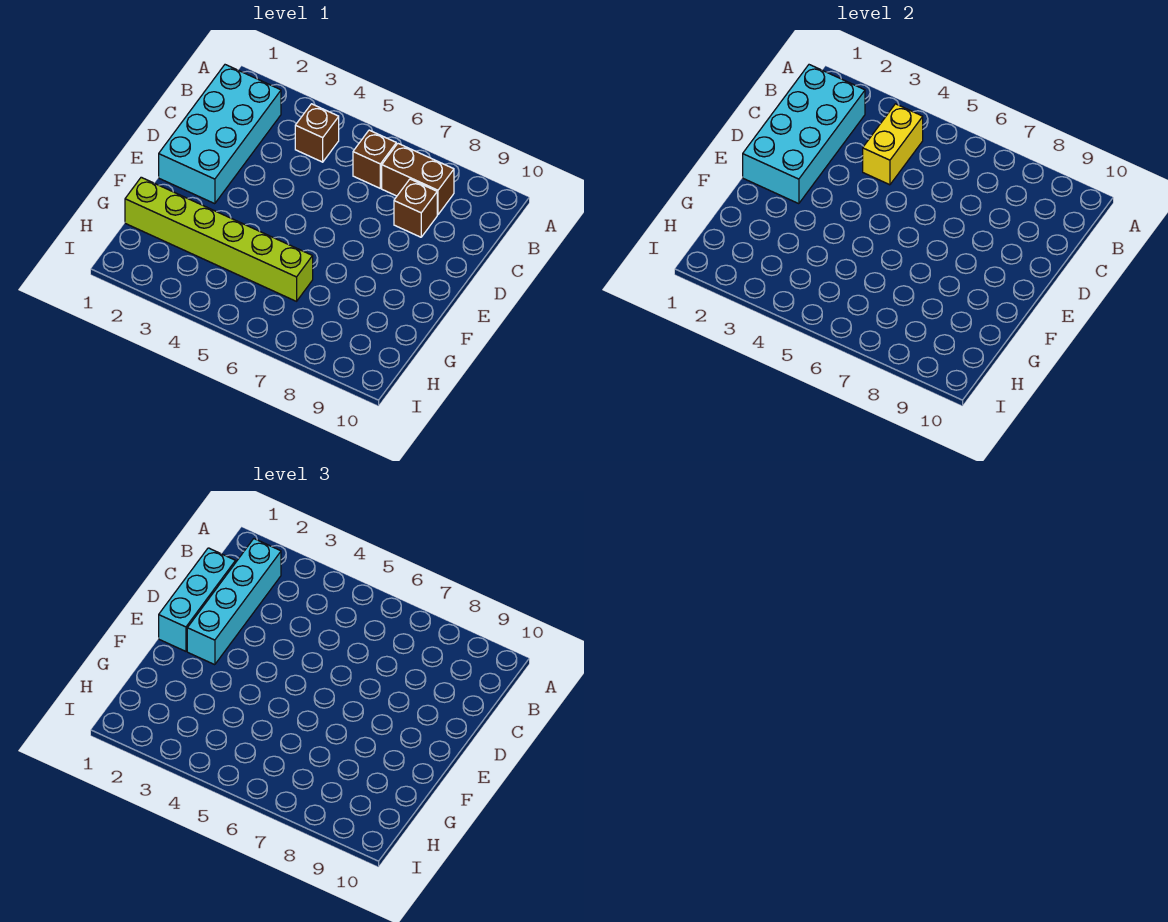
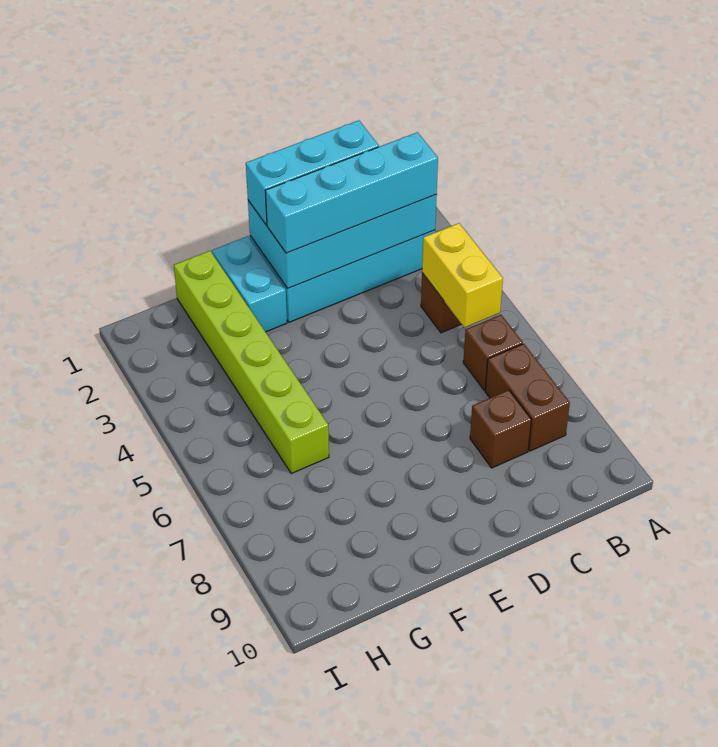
yellow brick B4:C4 level 2 -> yellow brick B4:B5 level 2
none -> cyan brick F1:F2 level 1

